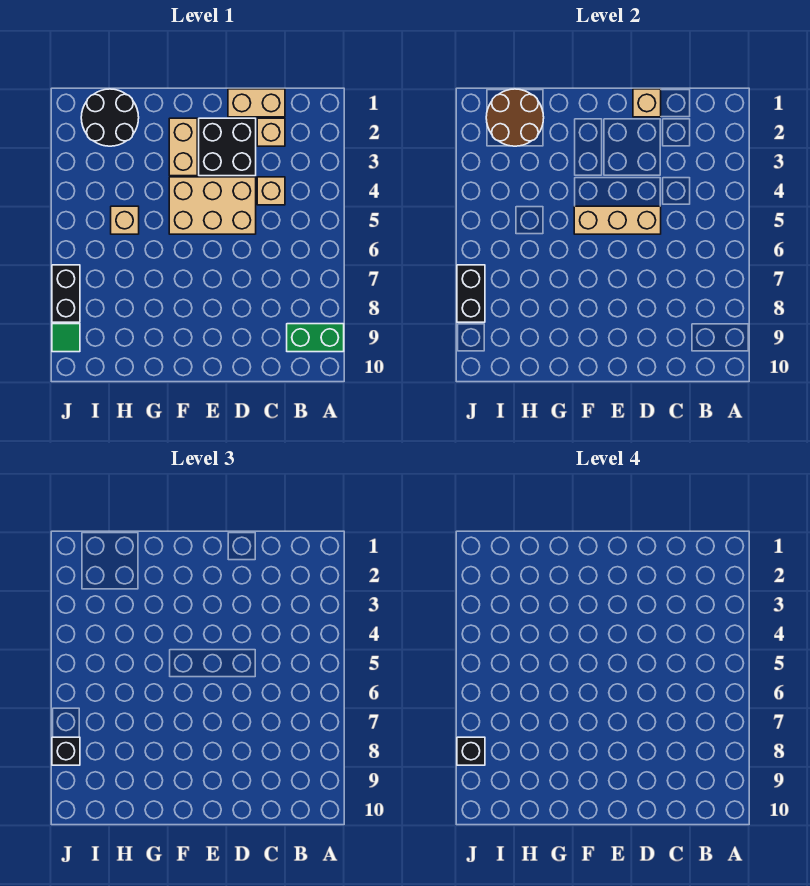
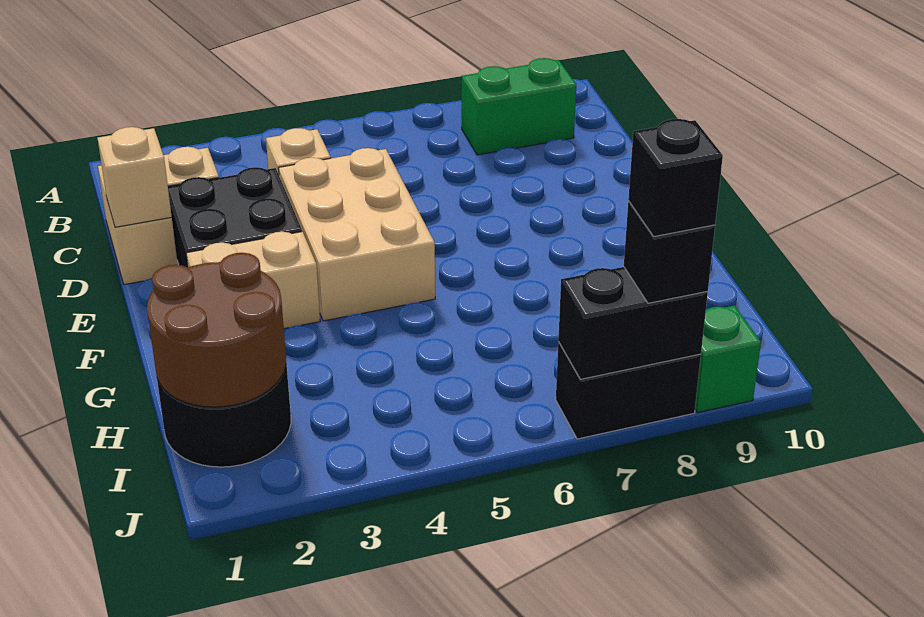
green brick A9:B9 level 1 -> green brick B8:B9 level 1
tan brick D5:F5 level 2 -> none
tan brick H5 level 1 -> none
green tile J9 level 1 -> green brick J9 level 1

